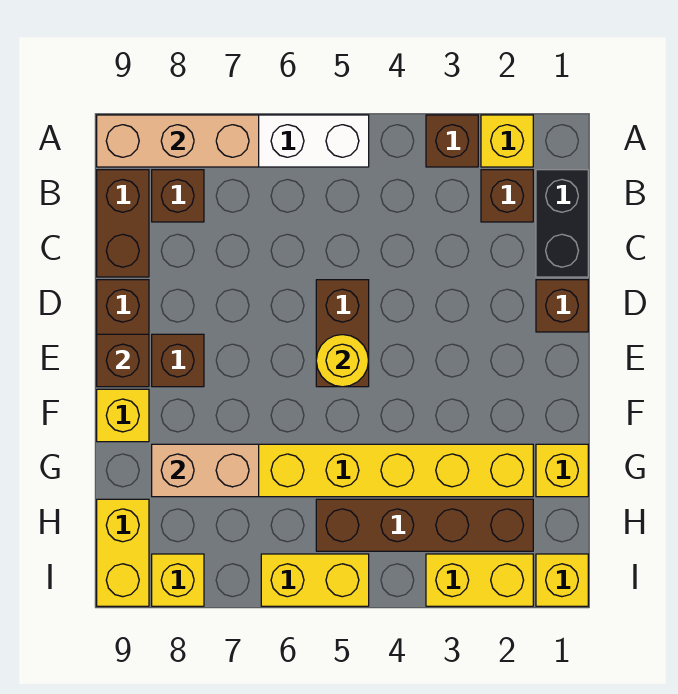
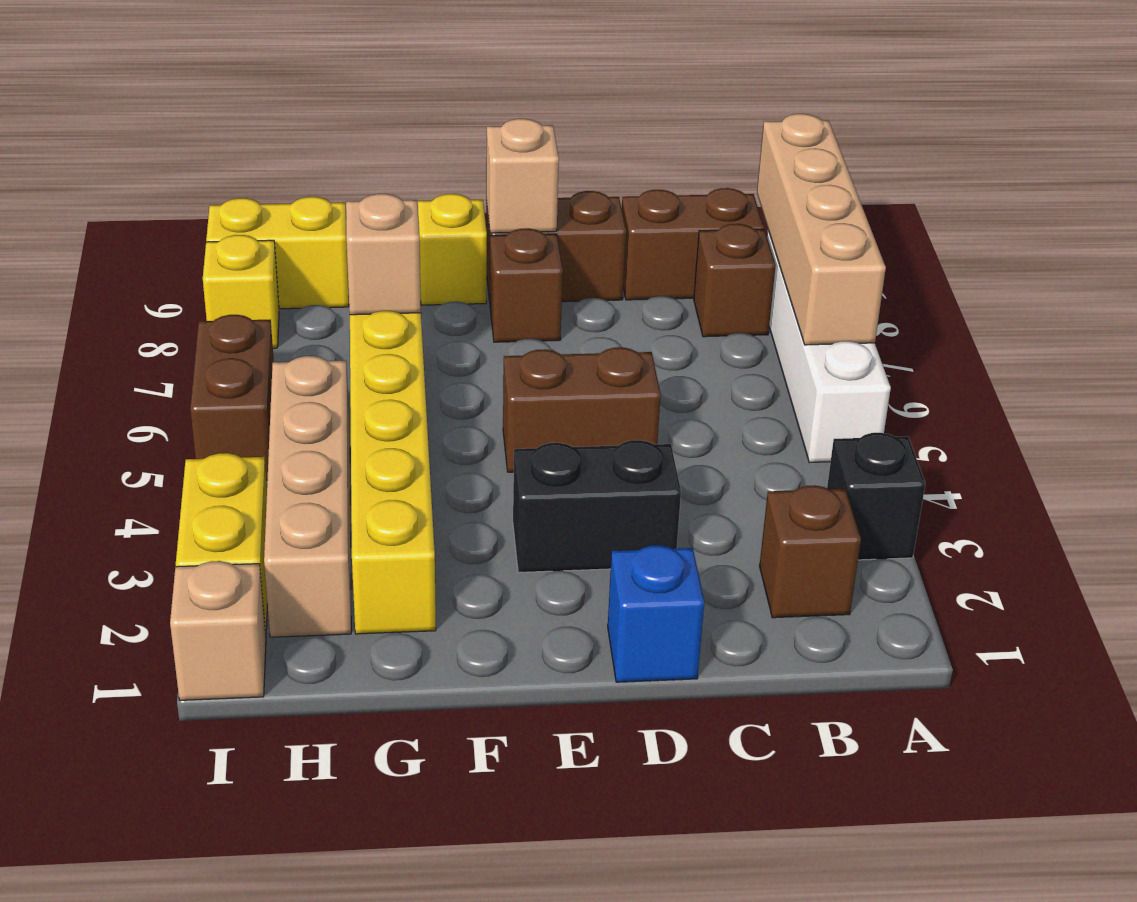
yellow brick A2 level 1 -> none
brown brick A3 level 1 -> black brick A3 level 1
tan brick A7:A9 level 2 -> tan brick A6:A9 level 2
black brick B1:C1 level 1 -> black brick D3:E3 level 1
brown brick D1 level 1 -> blue brick D1 level 1
yellow round brick E5 level 2 -> none
brown brick E9 level 2 -> tan brick E9 level 2
yellow brick G1 level 1 -> none
tan brick G7:G8 level 2 -> tan brick G7 level 2
brown brick H2:H5 level 1 -> tan brick H2:H5 level 1
yellow brick I1 level 1 -> tan brick I1 level 1
yellow brick I5:I6 level 1 -> brown brick I5:I6 level 1

